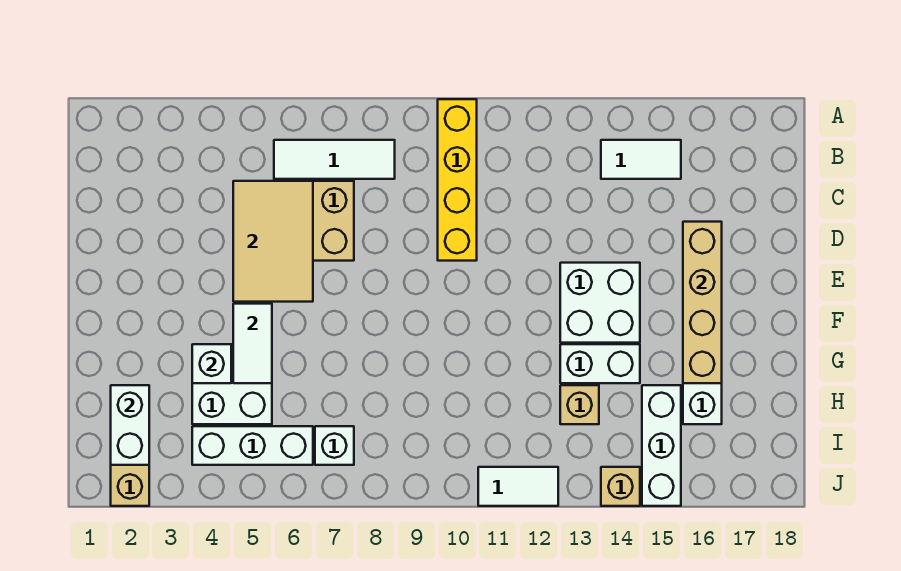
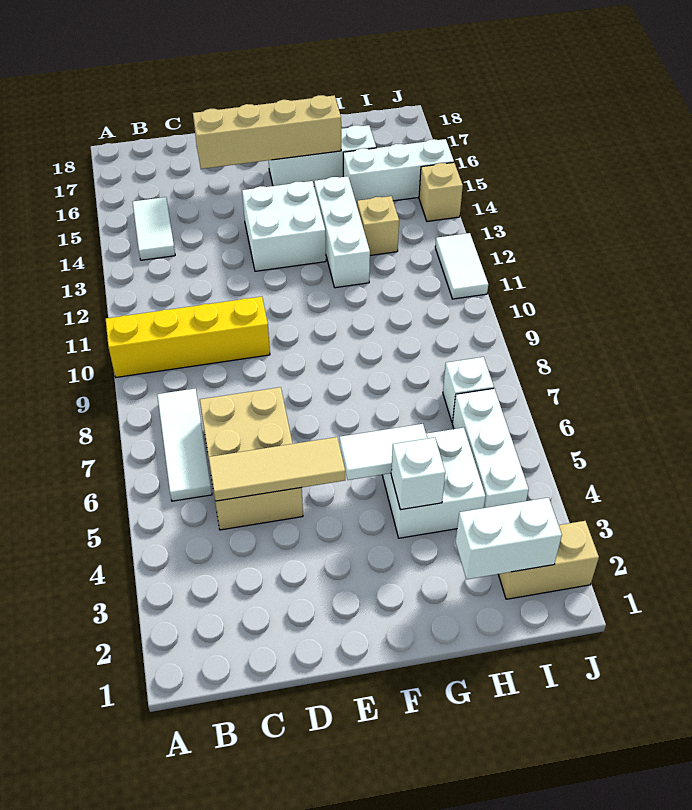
tan tile C5:E6 level 2 -> tan tile C5:E5 level 2
white brick G13:G14 level 1 -> white brick G12:G14 level 1

